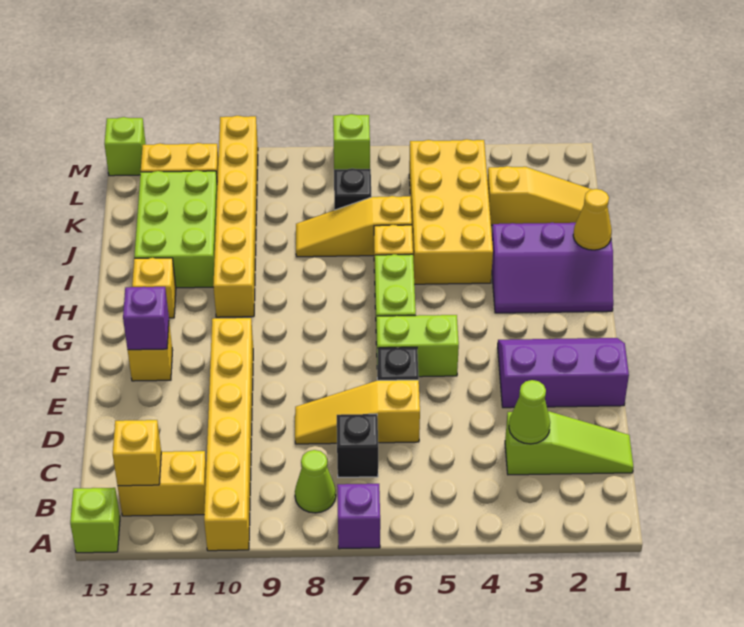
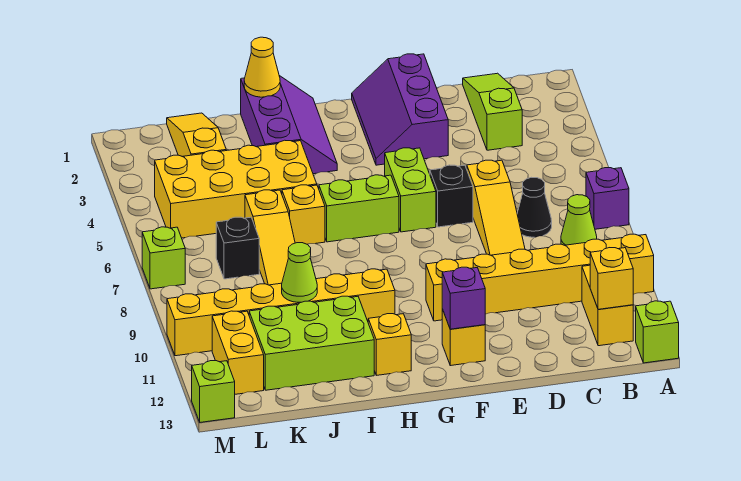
lime cone C3 level 2 -> lime cone J10 level 2
black brick C7 level 1 -> black cone C7 level 1

